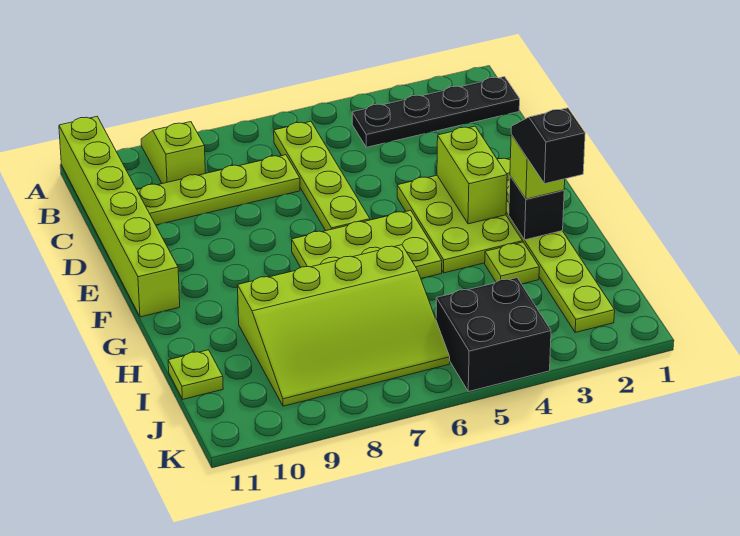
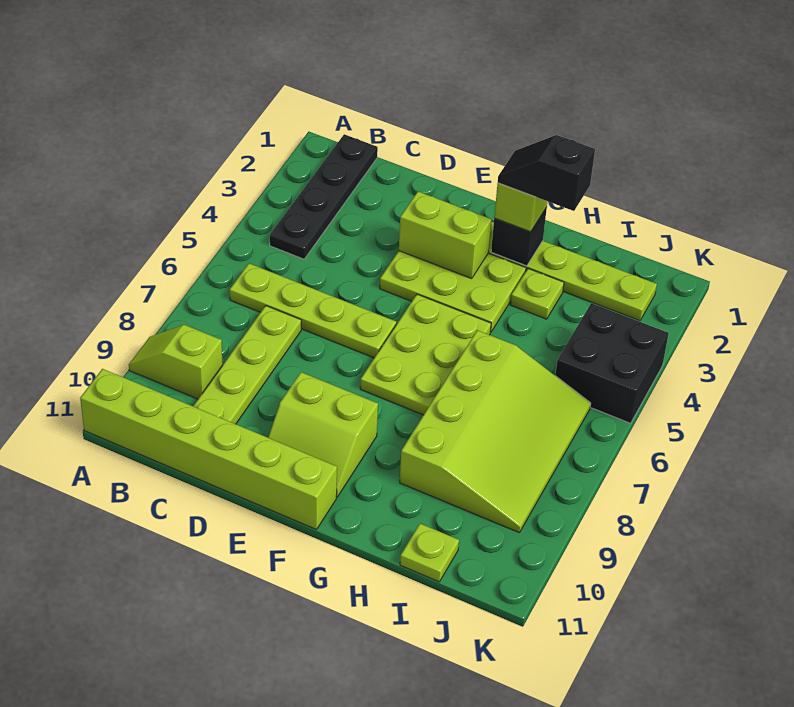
none -> lime slope E9:F10 level 1 top 9

